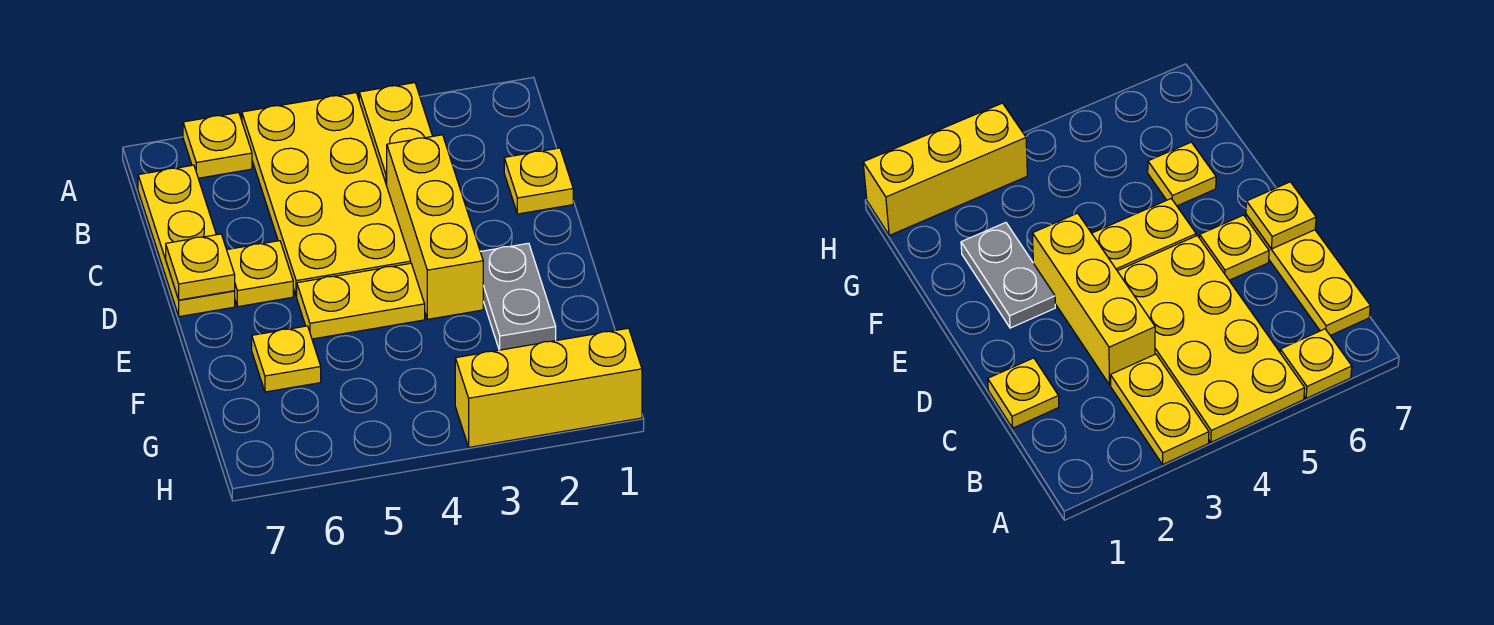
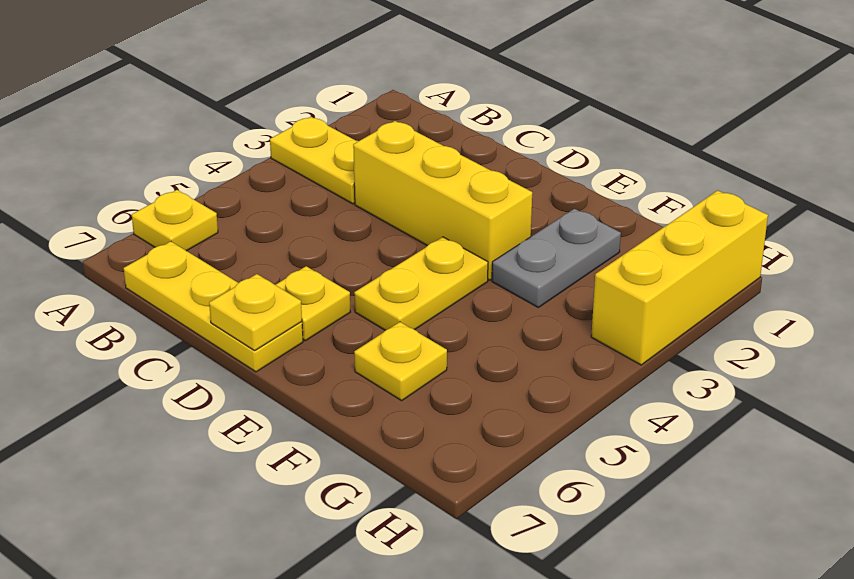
yellow plate A4:D5 level 1 -> none
yellow plate C1 level 1 -> none
grey plate E2:F2 level 1 -> grey plate F2:F3 level 1

